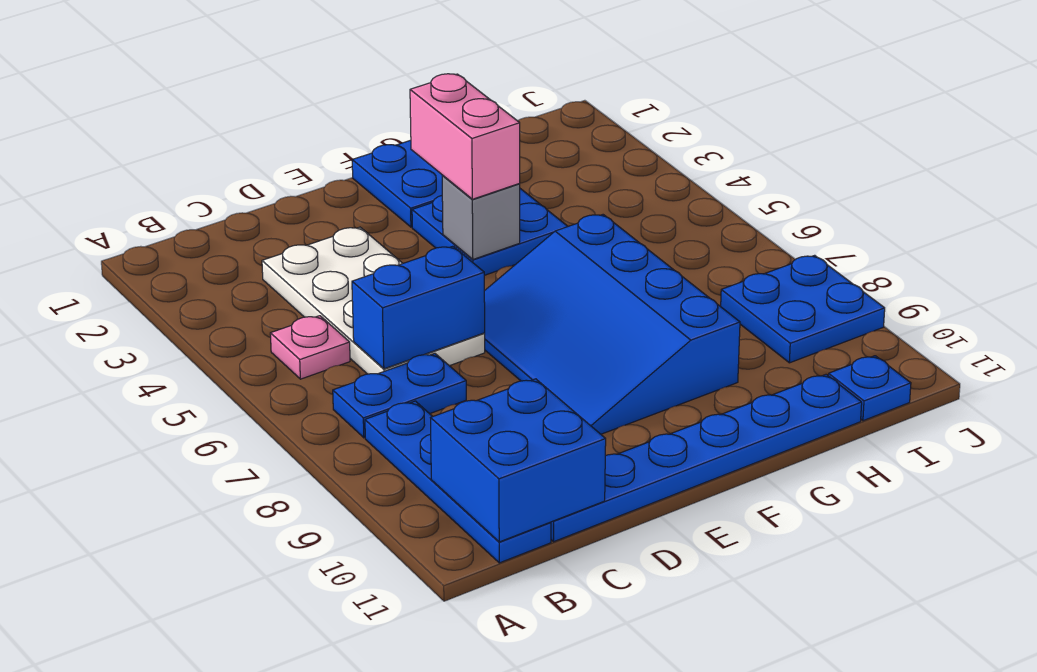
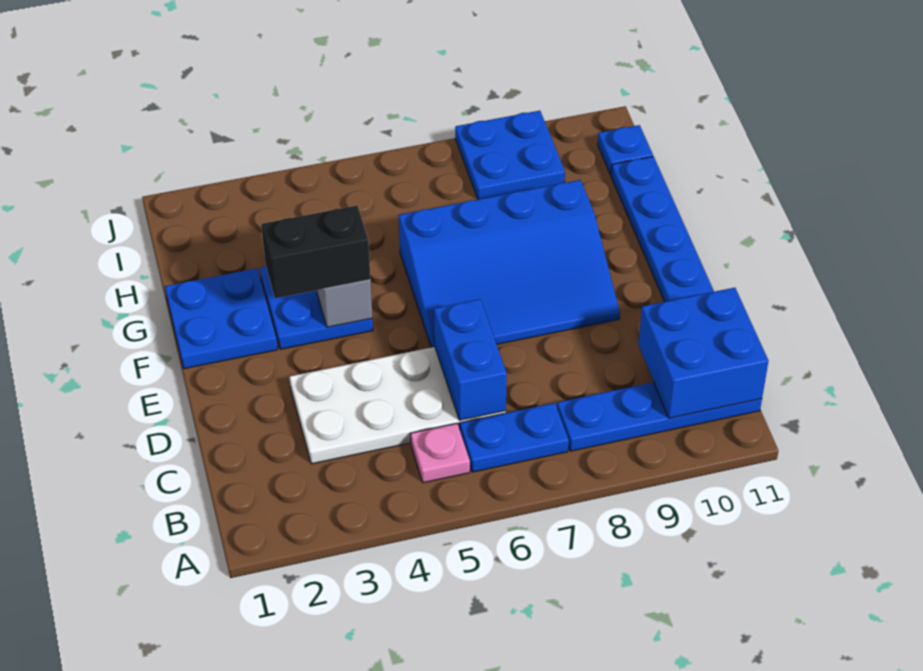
blue plate B7:C7 level 1 -> blue plate B6:B7 level 1
pink brick F3:F4 level 3 -> black brick F3:F4 level 3

